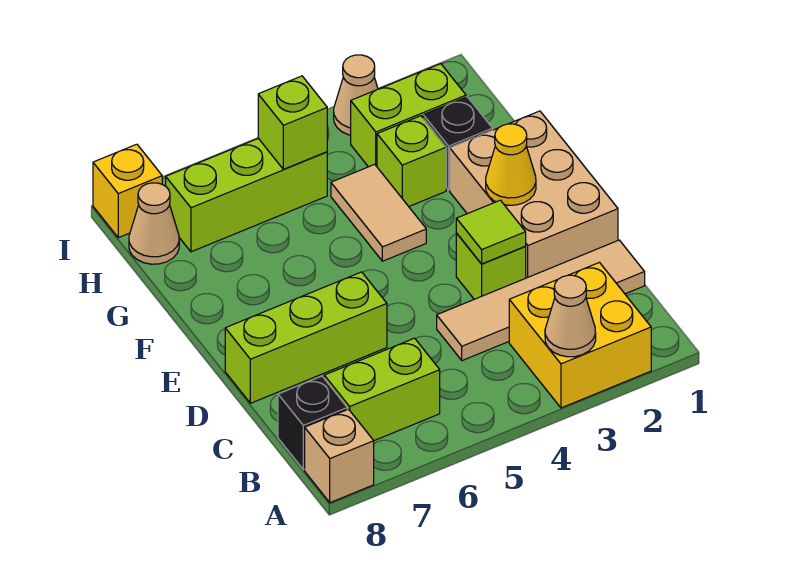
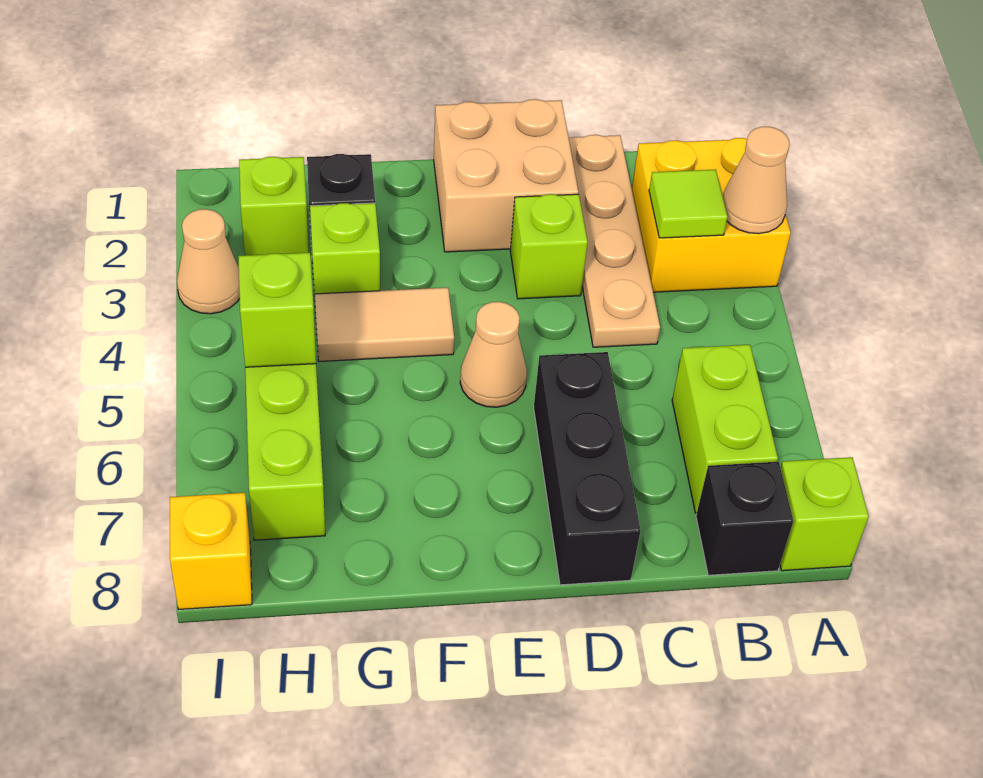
tan brick A8 level 1 -> lime brick A8 level 1
tan tile C1:C4 level 1 -> tan plate C1:C4 level 1
tan brick D1:F2 level 1 -> tan brick D1:E2 level 1
lime tile D3 level 2 -> lime tile B3 level 2
lime brick D6:D8 level 1 -> black brick D6:D8 level 1
yellow cone E2 level 2 -> none
lime brick H2:H3 level 1 -> lime brick H2 level 1
tan cone H8 level 1 -> tan cone E5 level 1

